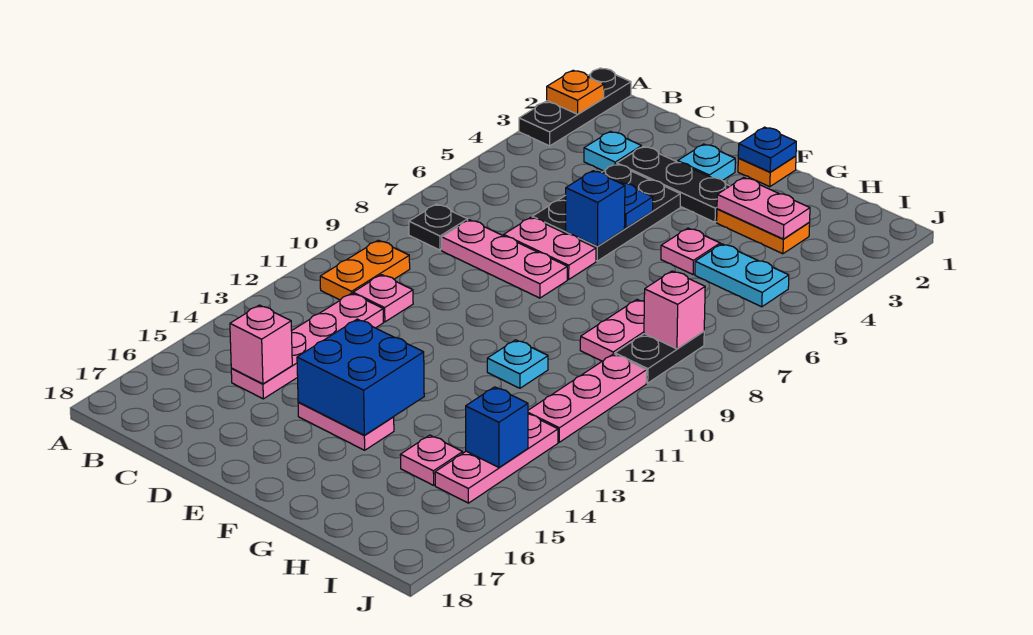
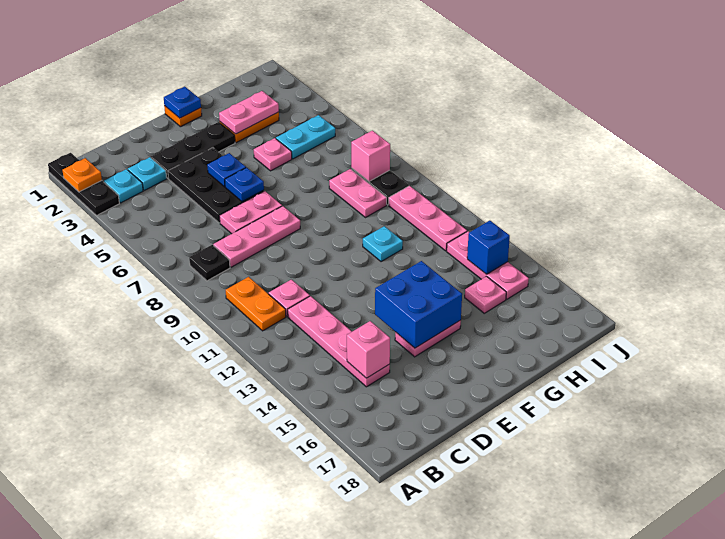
cyan plate E2 level 1 -> cyan plate B3 level 1
blue brick E6 level 2 -> blue plate E6 level 2

